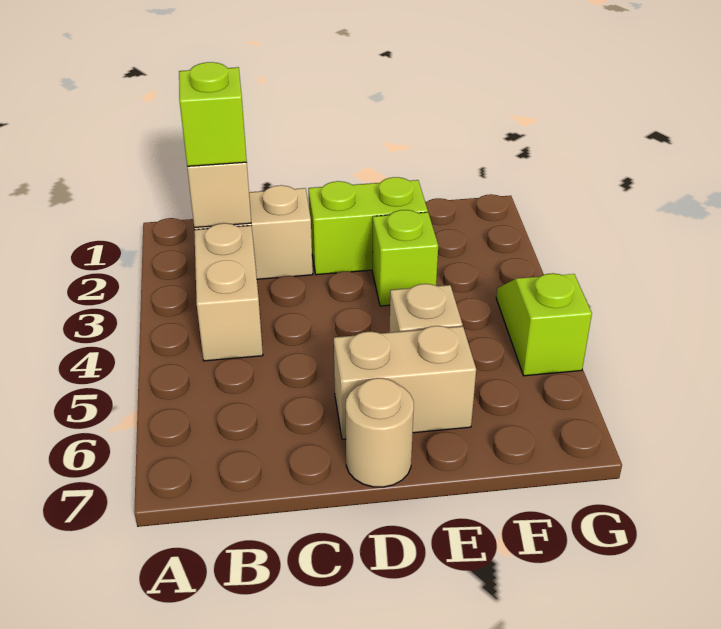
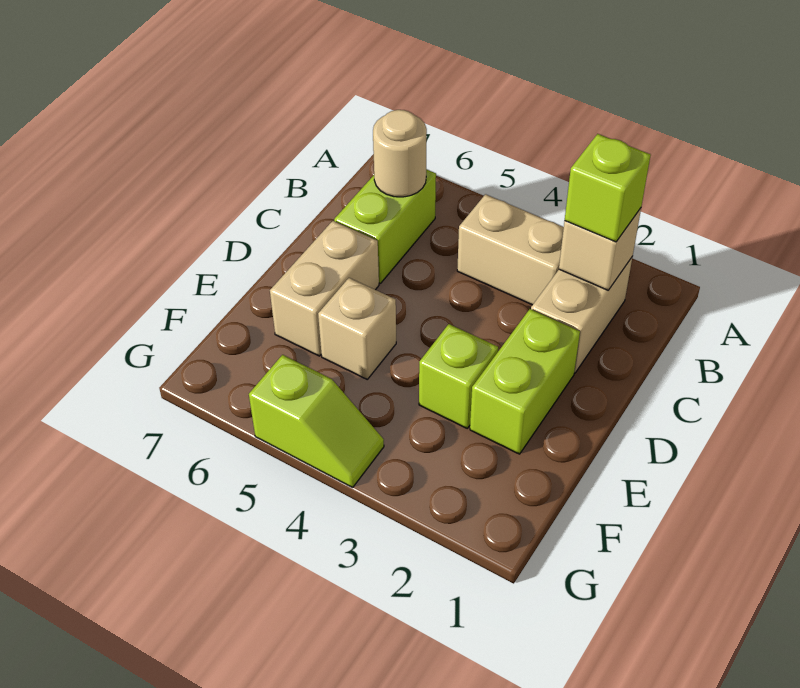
none -> lime brick B6:C6 level 1
tan round brick D7 level 1 -> tan round brick B6 level 2

